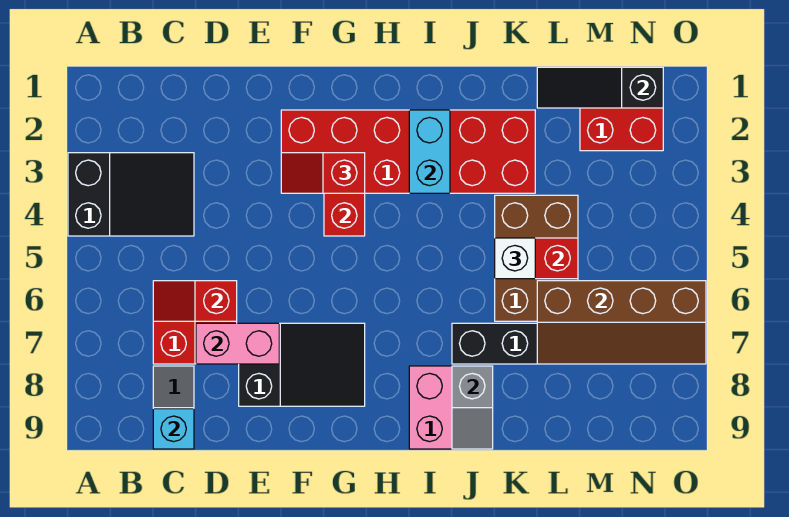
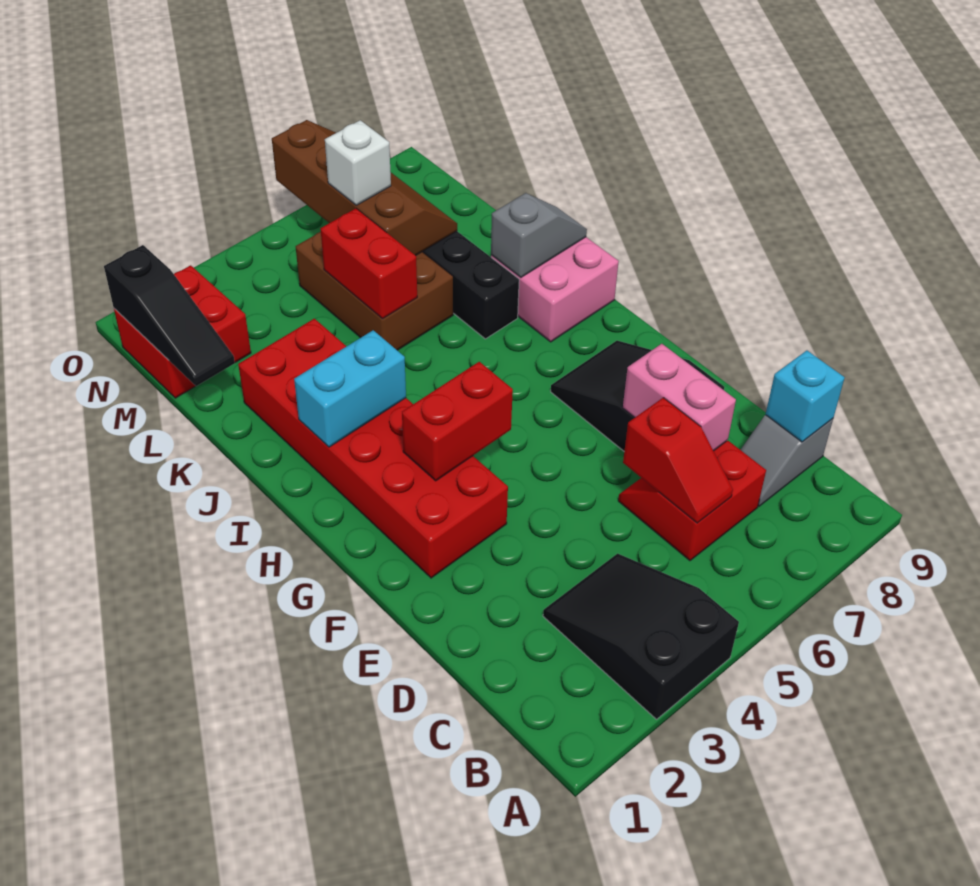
red slope F3:G3 level 3 top G -> none
brown brick K4:L6 level 1 -> brown brick K5:M6 level 1
white brick K5 level 3 -> white brick M6 level 3

